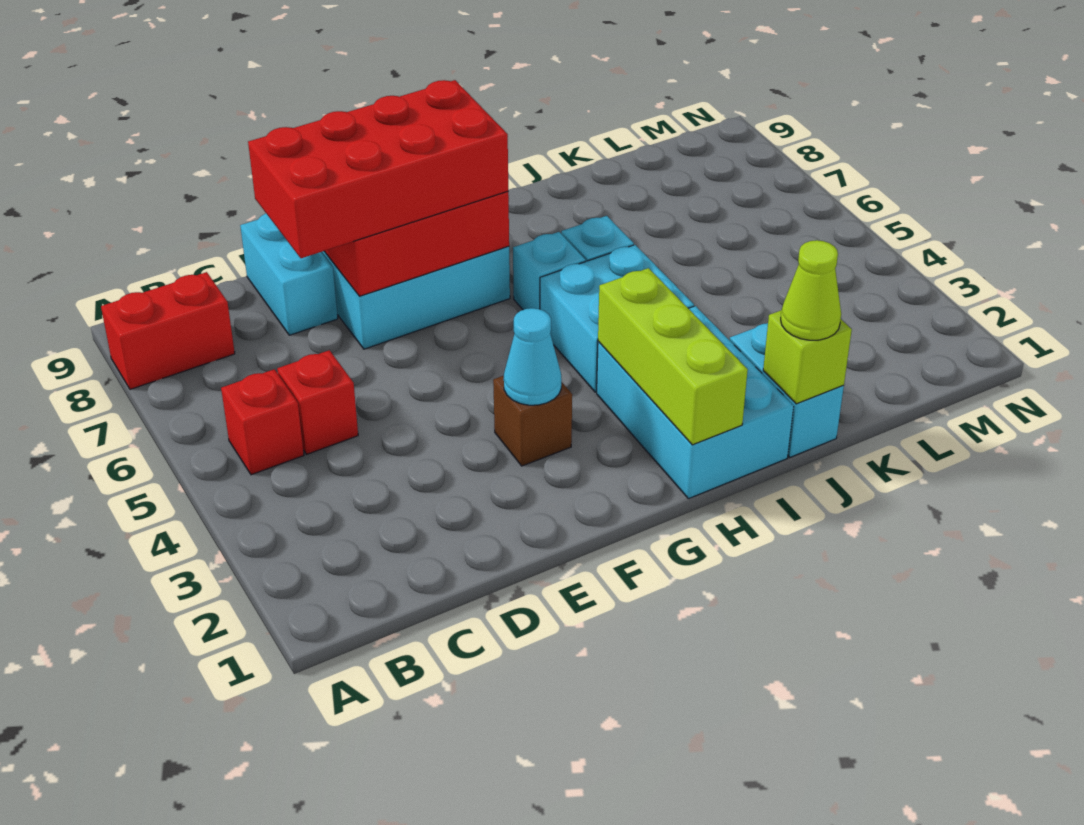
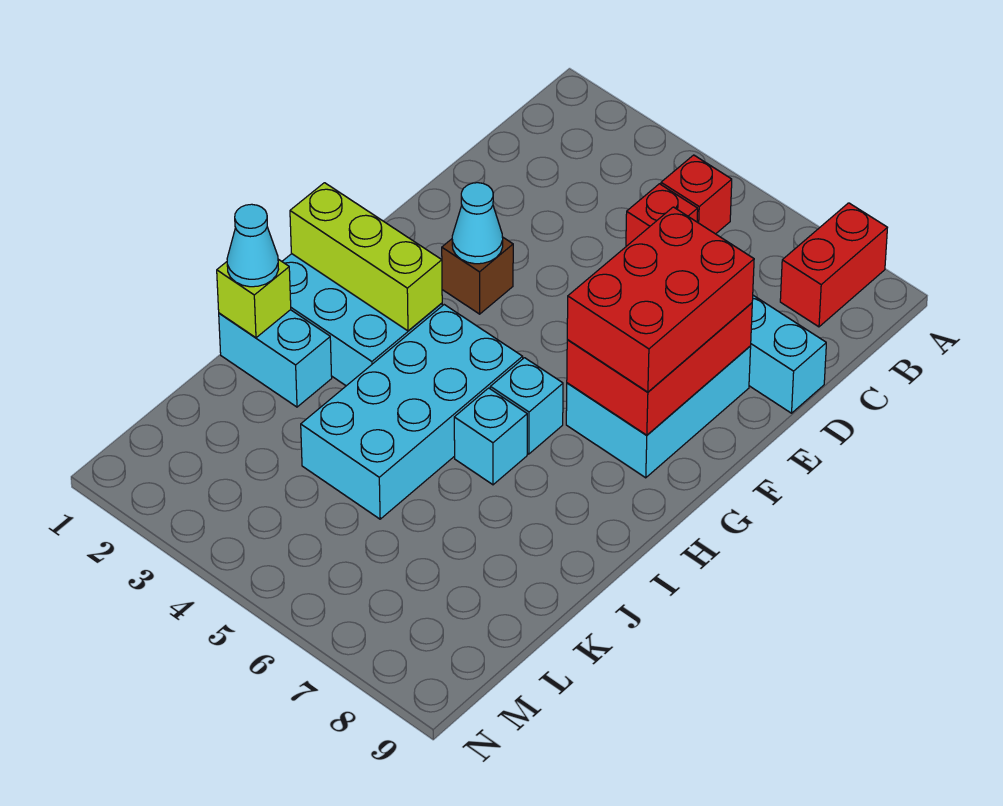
red brick D7:G8 level 3 -> red brick E7:G8 level 3
cyan brick H4:I5 level 1 -> cyan brick H4:K5 level 1
lime cone J1 level 3 -> cyan cone J1 level 3

